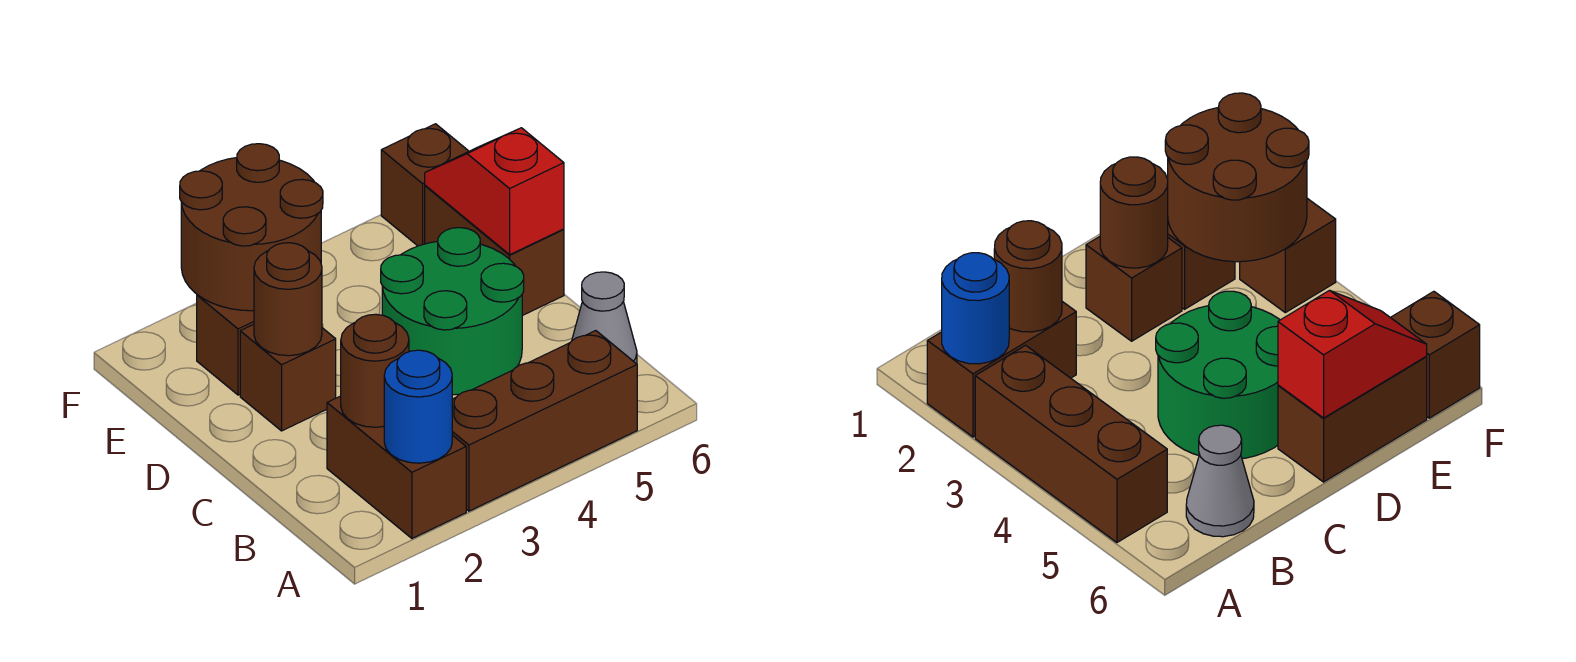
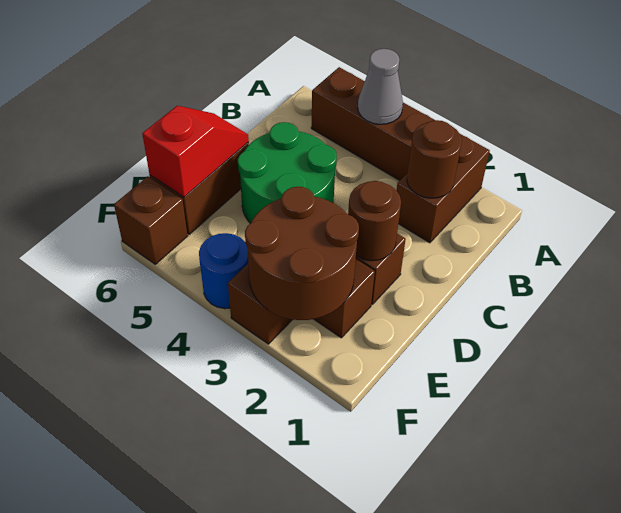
blue round brick A2 level 2 -> blue round brick F4 level 1
grey cone B6 level 1 -> grey cone A4 level 2
red slope D6:E6 level 2 top D -> red slope D6:E6 level 2 top E

